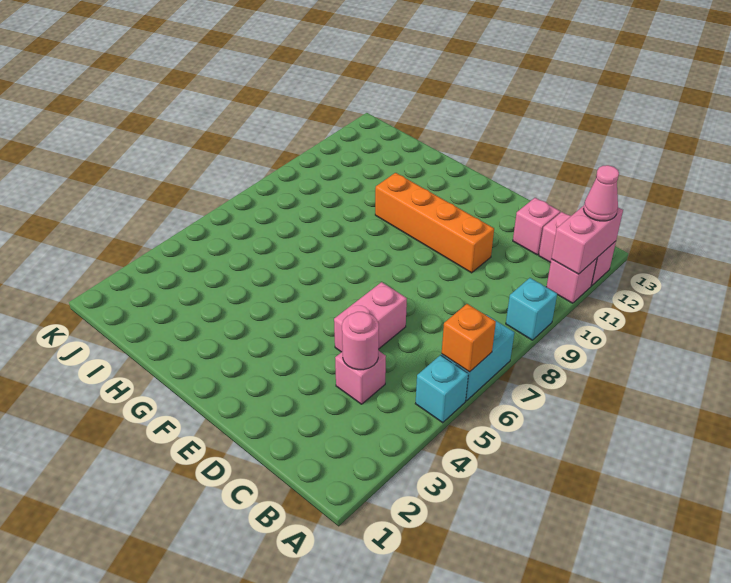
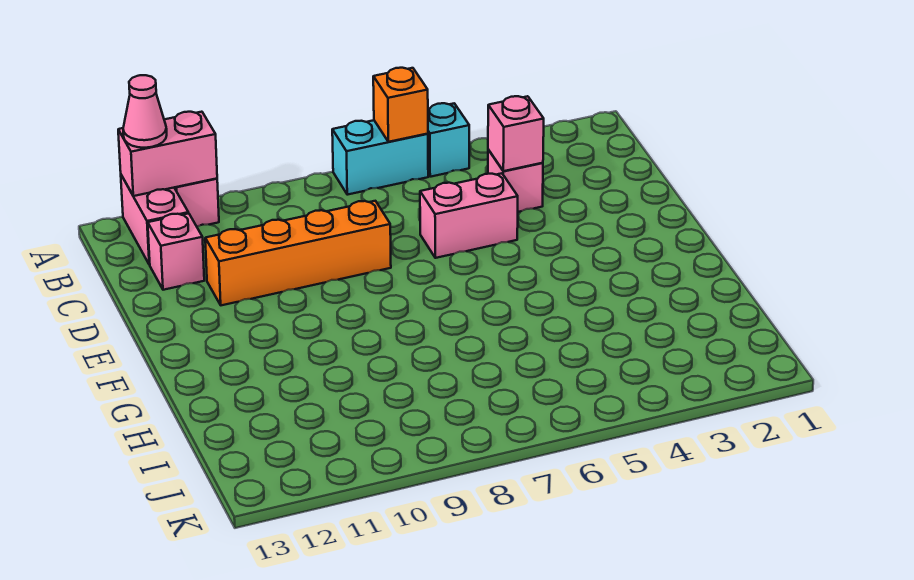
cyan brick A9 level 1 -> none
pink round brick C4 level 2 -> pink brick C4 level 2
orange brick D10:G10 level 1 -> orange brick D8:D11 level 1

